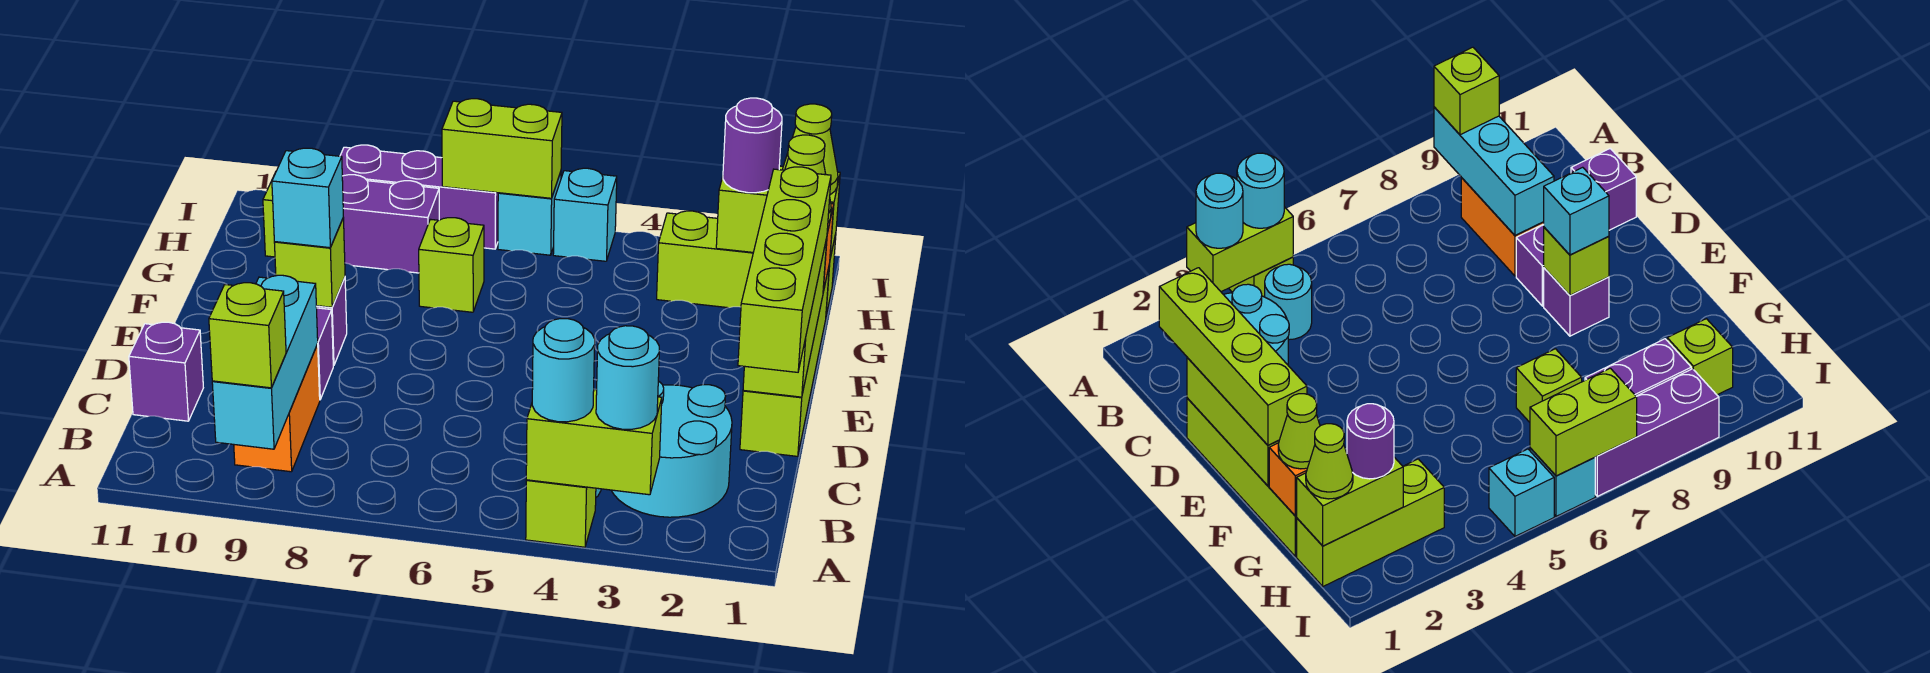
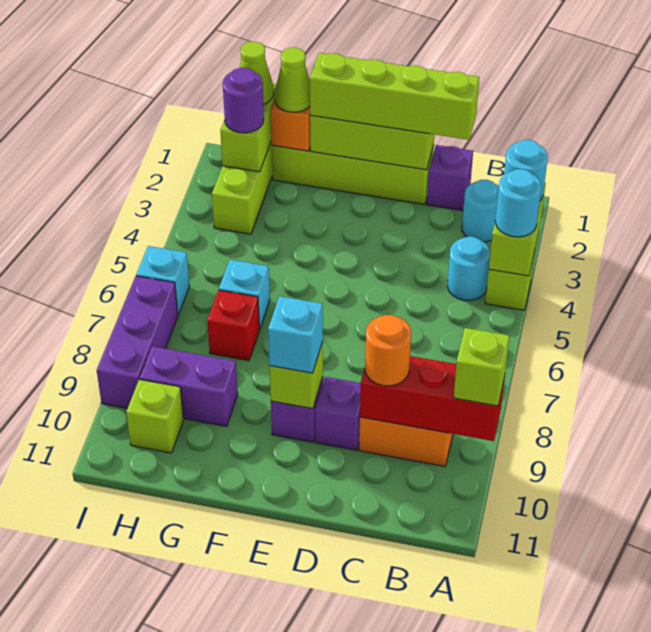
cyan brick A9:C9 level 2 -> red brick A9:C9 level 2
cyan round brick B2:C3 level 1 -> cyan round brick B2 level 1
none -> orange round brick C9 level 3
purple brick C11 level 1 -> purple brick C1 level 1
lime brick G7 level 1 -> red brick G7 level 1
purple brick H8:H9 level 1 -> purple brick G9:H9 level 1
cyan brick I5 level 1 -> cyan brick G6 level 1
lime brick I6:I7 level 2 -> none

